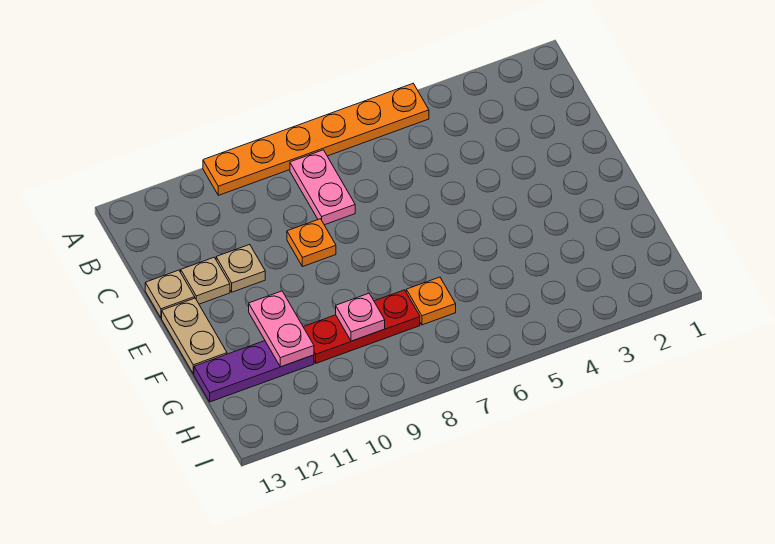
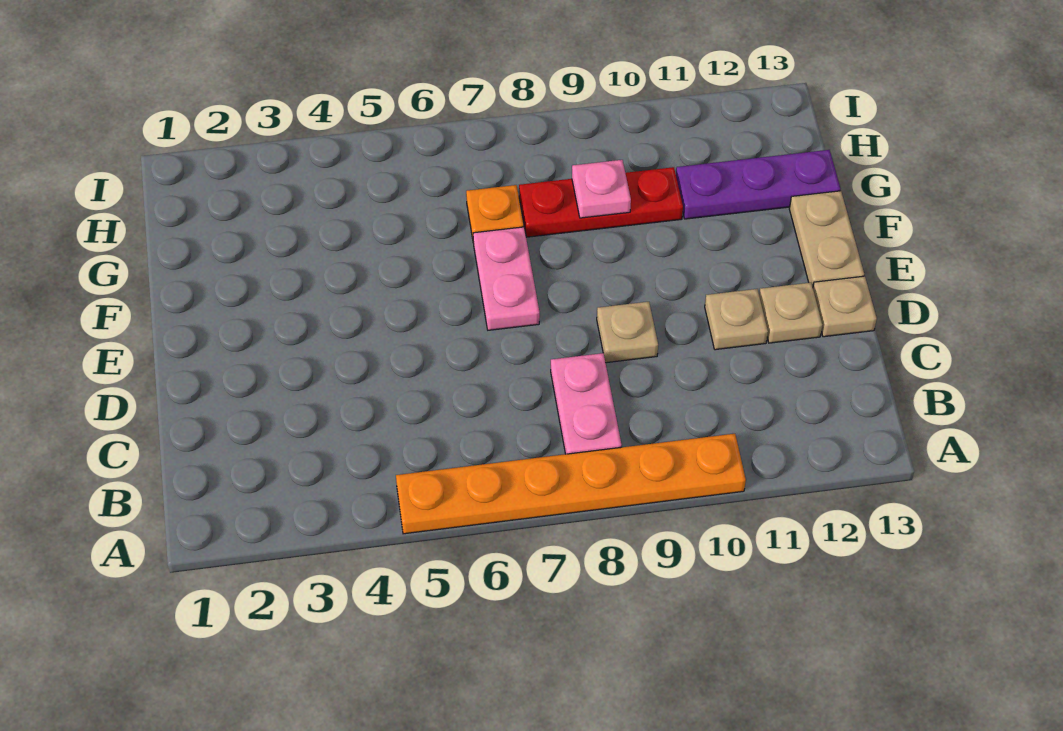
orange plate D9 level 1 -> tan plate D9 level 1
pink plate F11:G11 level 2 -> pink plate E7:F7 level 1

